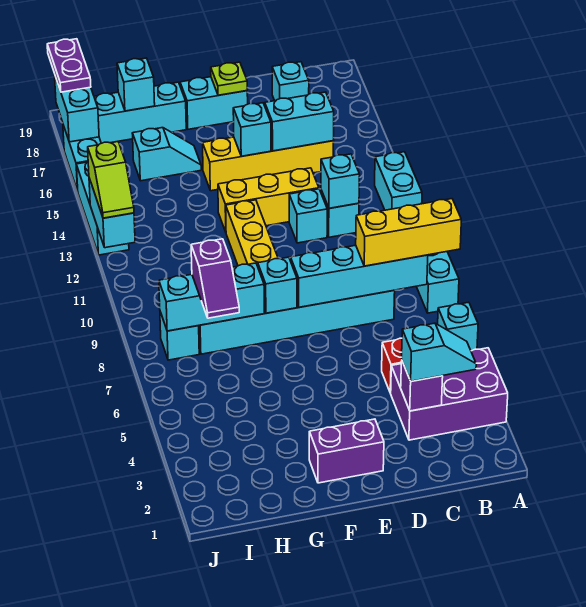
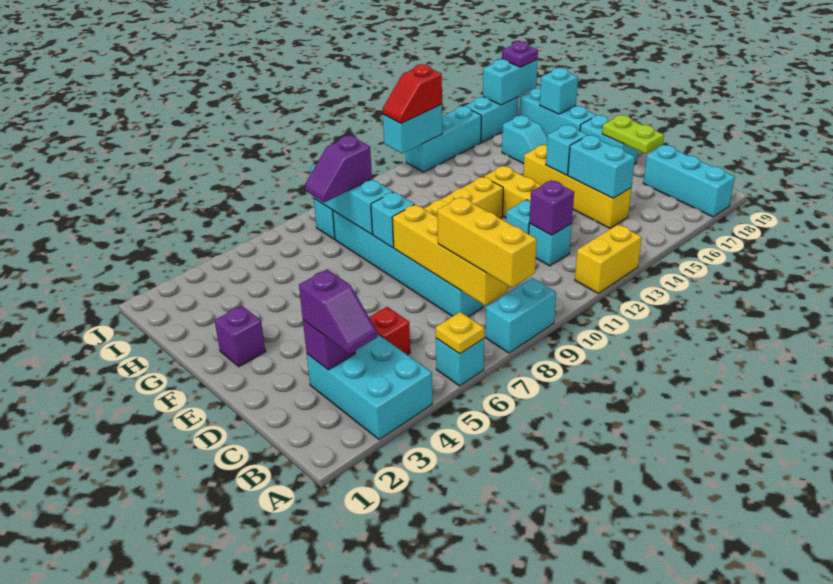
purple brick A3:C4 level 1 -> cyan brick A3:C4 level 1
none -> yellow plate A6 level 2
cyan brick A12:A13 level 1 -> yellow brick A12:A13 level 1
cyan slope B3:C3 level 3 top C -> purple slope B3:C3 level 3 top C
cyan brick B8:E8 level 2 -> yellow brick B8:E8 level 2
cyan brick C12 level 2 -> purple brick C12 level 2
cyan brick C18 level 1 -> cyan brick A18:C18 level 1
purple brick E2:F2 level 1 -> purple brick F2 level 1
lime plate E18 level 2 -> lime plate D18:E18 level 2
lime slope J12:J13 level 3 top 13 -> red slope J12:J13 level 3 top 13
purple plate J18:J19 level 3 -> purple plate J18 level 3

